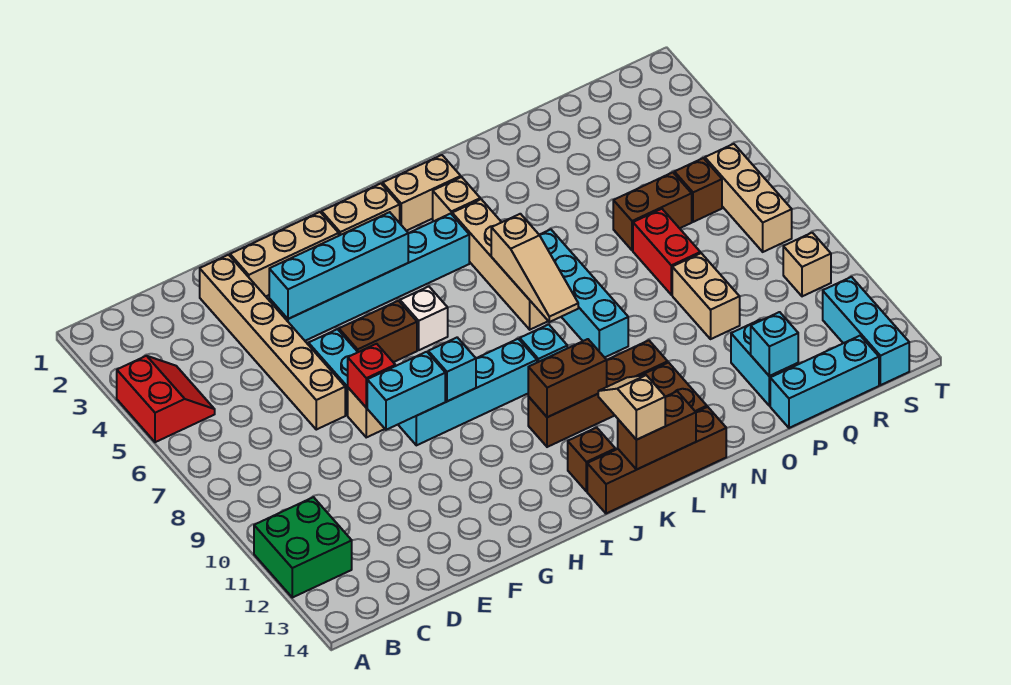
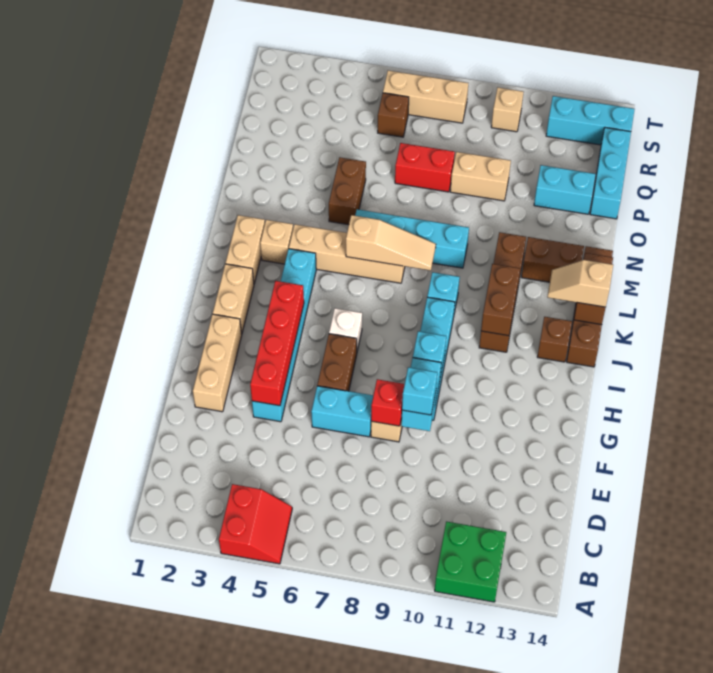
red slope A4:B5 level 1 top A -> red slope A4:B5 level 1 top 4
tan brick E2:E7 level 1 -> none
cyan brick F4:I4 level 2 -> red brick F4:I4 level 2
brown brick P6:Q6 level 1 -> brown brick N5:O5 level 1
cyan brick P13 level 2 -> cyan brick F9 level 3

